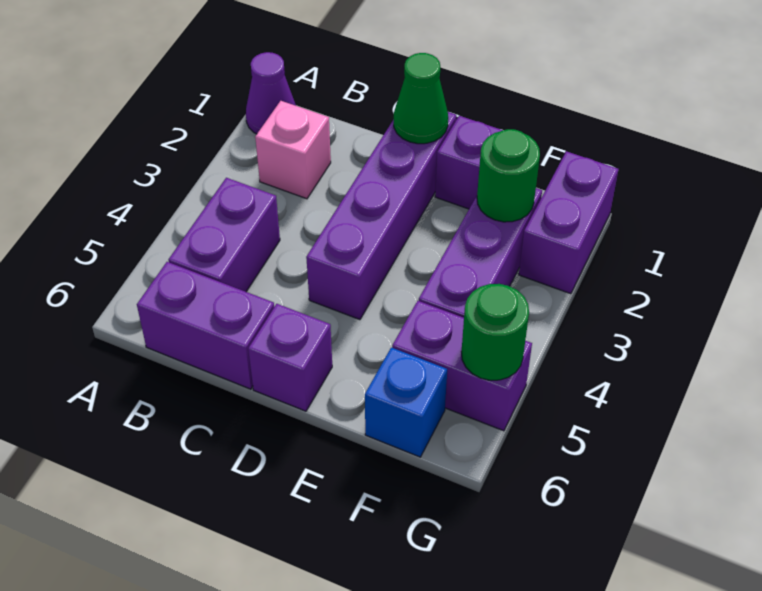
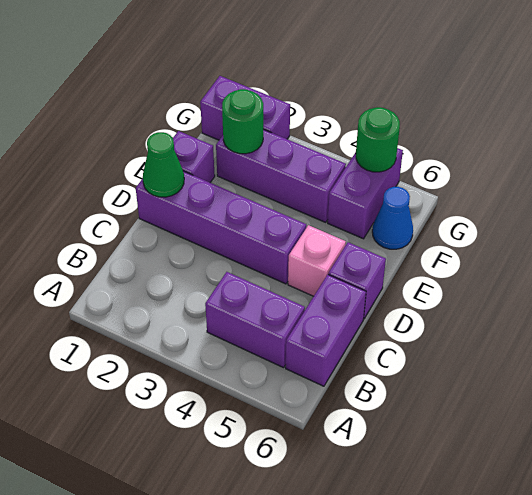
purple cone A1 level 1 -> none
pink brick B2 level 1 -> pink brick D5 level 1
blue brick F6 level 1 -> blue cone F6 level 1

